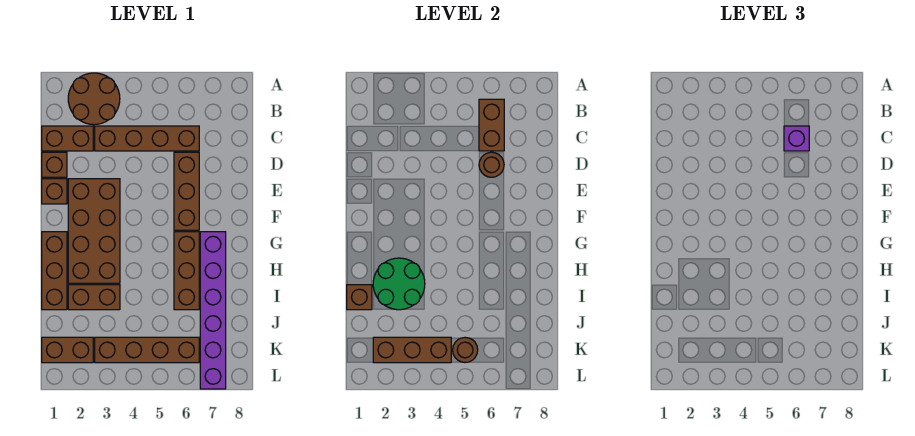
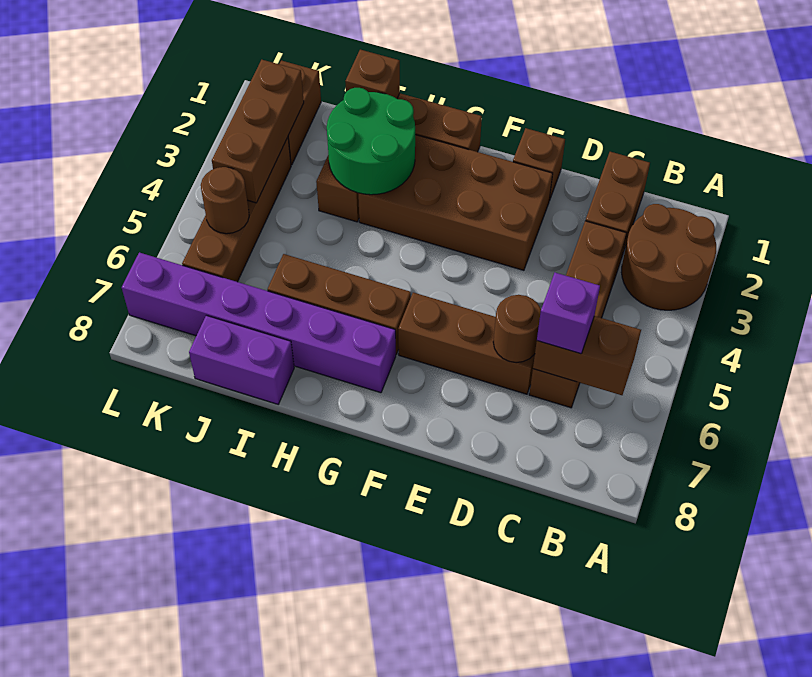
brown brick D1 level 1 -> none
none -> purple brick I8:J8 level 1

